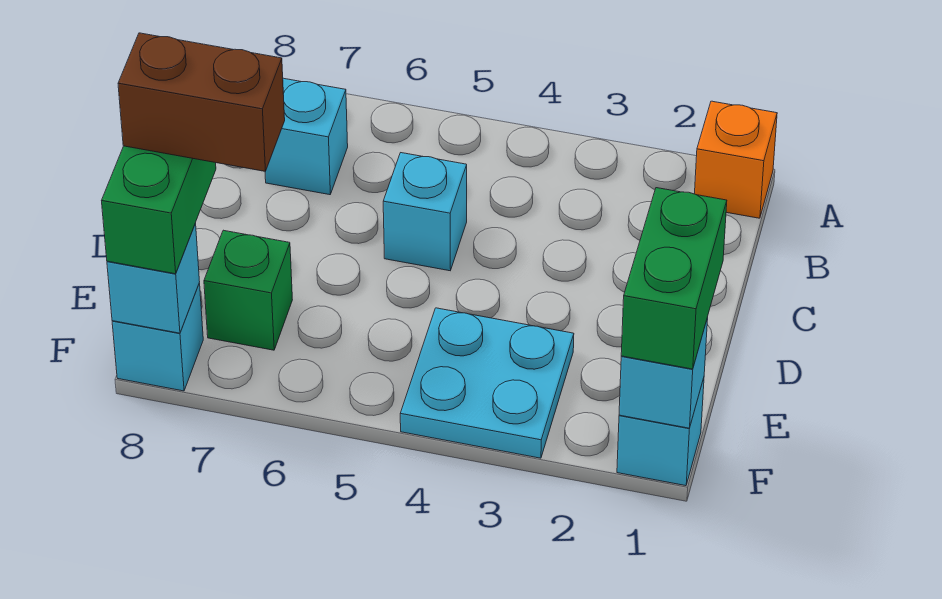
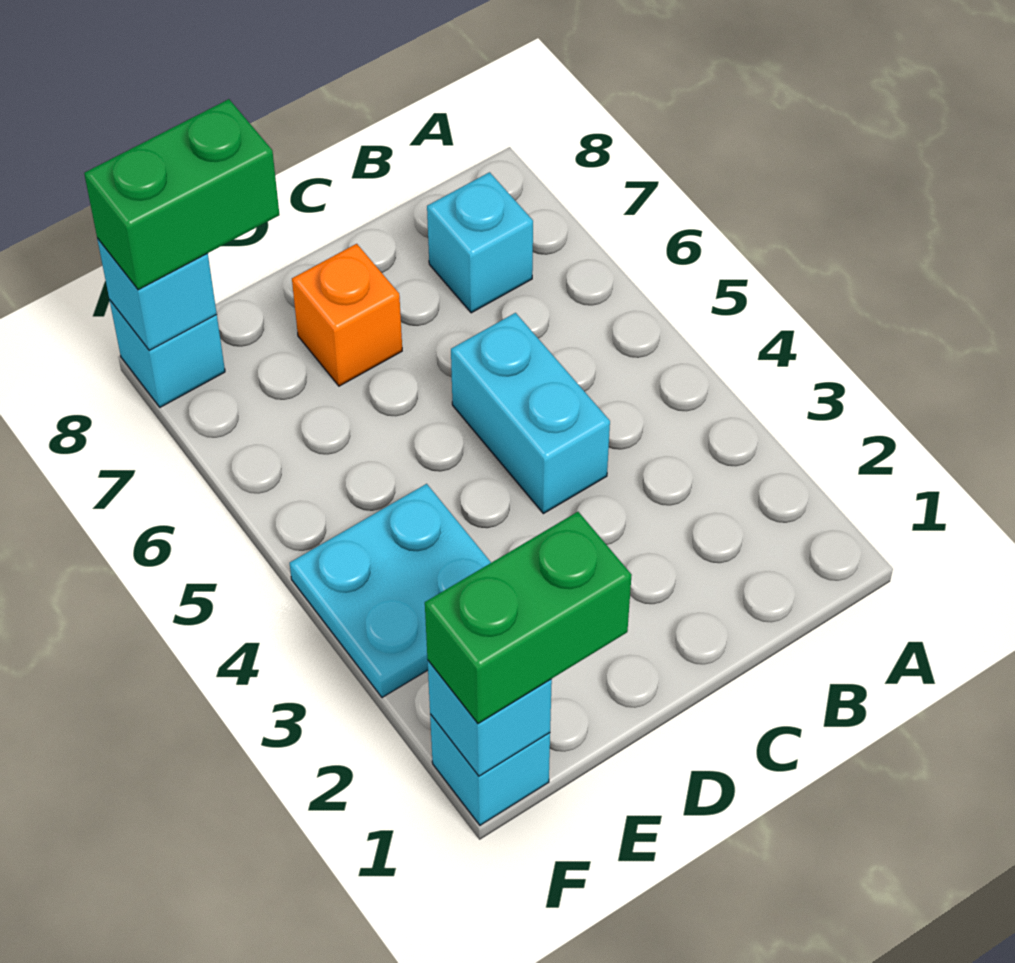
orange brick A1 level 1 -> orange brick D7 level 1
cyan brick C5 level 1 -> cyan brick C4:C5 level 1
green brick E7 level 1 -> none
brown brick E7:E8 level 4 -> none

